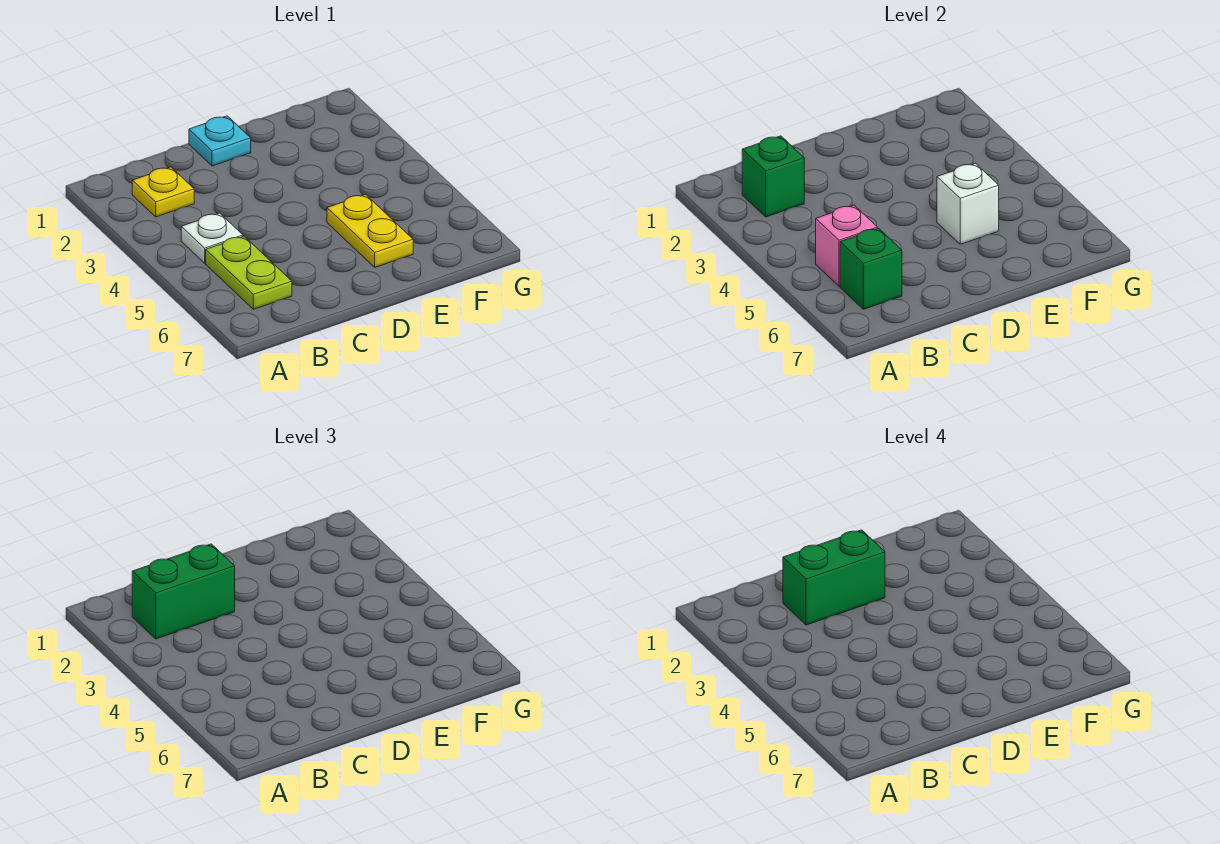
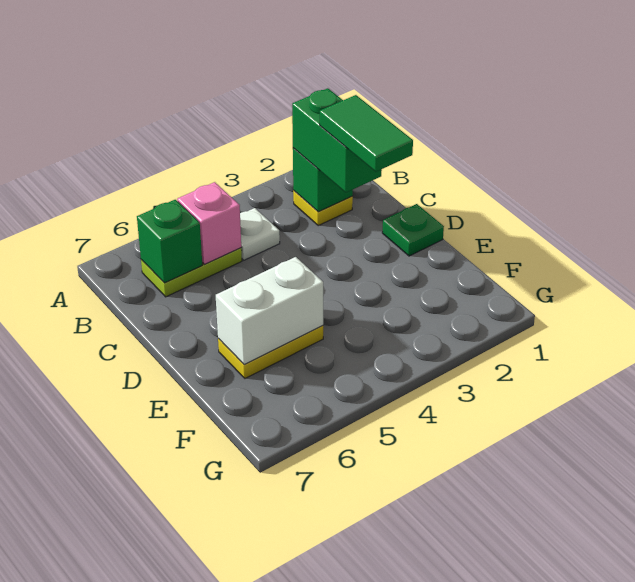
green brick C2:D2 level 4 -> green tile C2:D2 level 4
cyan plate D1 level 1 -> green plate D1 level 1
white brick E5 level 2 -> white brick E5:E6 level 2

